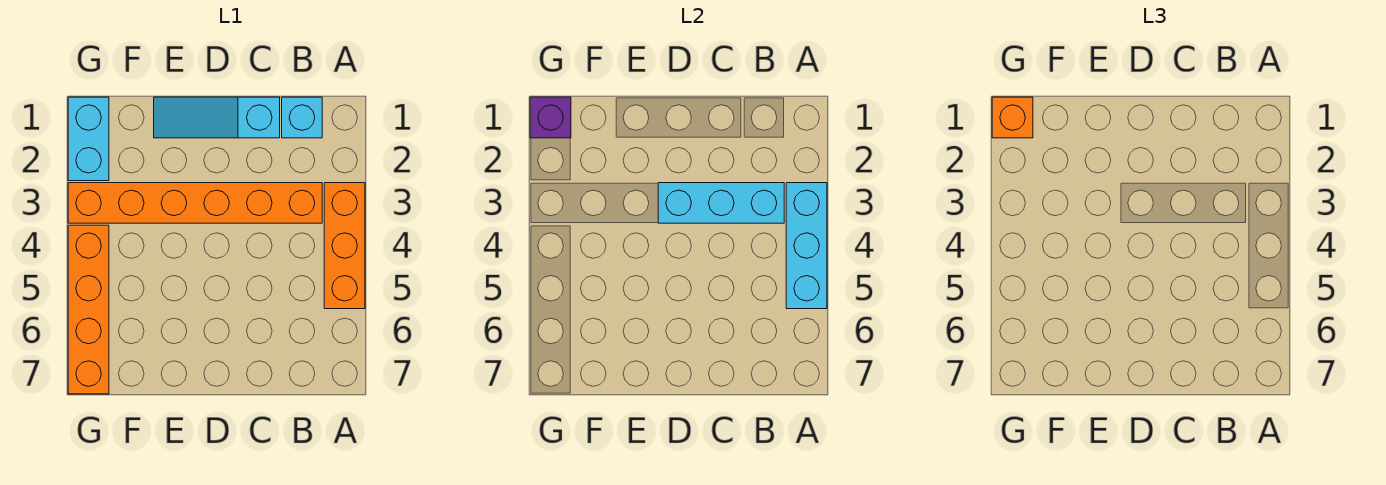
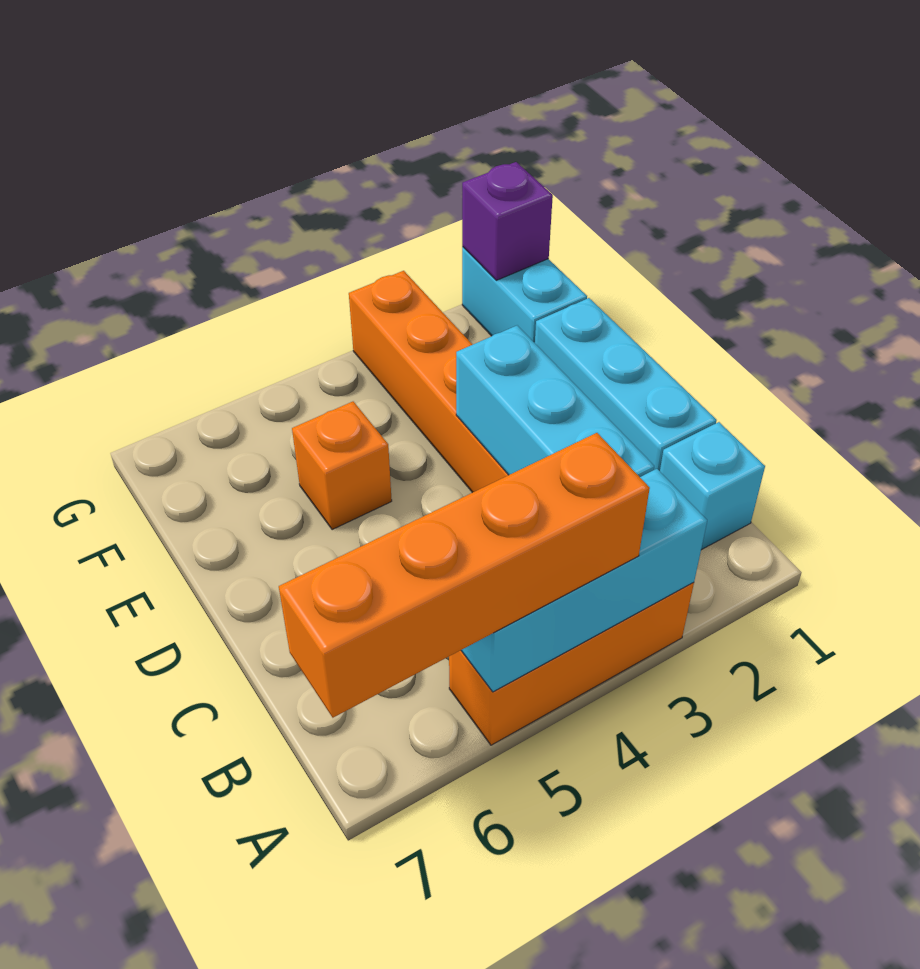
cyan slope C1:E1 level 1 top C -> cyan brick C1:E1 level 1
cyan brick G1:G2 level 1 -> cyan brick F1:G1 level 1
orange brick G1 level 3 -> orange brick E5 level 1
orange brick G4:G7 level 1 -> orange brick A4:A7 level 3

